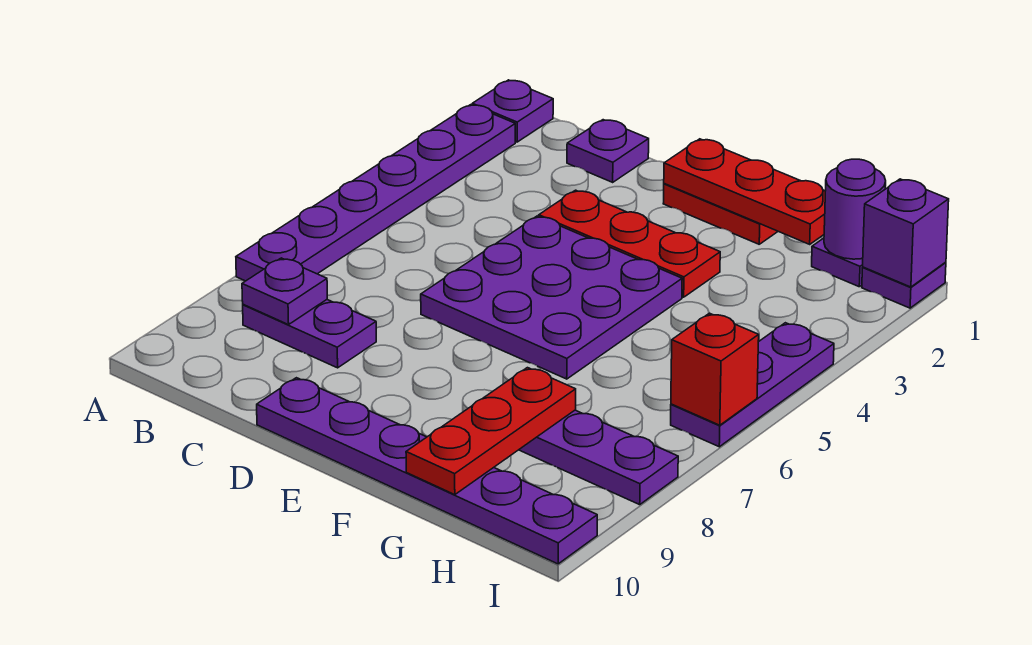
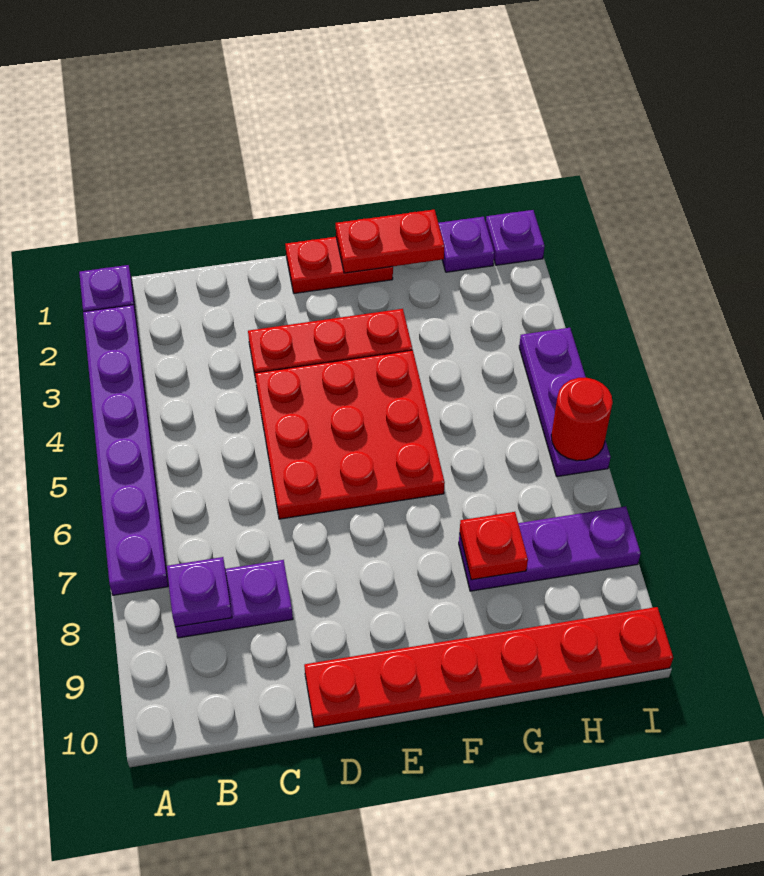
purple plate C1 level 1 -> none
purple plate D4:F6 level 1 -> red plate D4:F6 level 1
purple plate D10:I10 level 1 -> red plate D10:I10 level 1
red plate E1:G1 level 2 -> red plate F1:G1 level 2
red plate G8:G10 level 2 -> red plate G8 level 2
purple round brick H1 level 2 -> none
purple brick I1 level 2 -> none
red brick I6 level 2 -> red round brick I6 level 2

